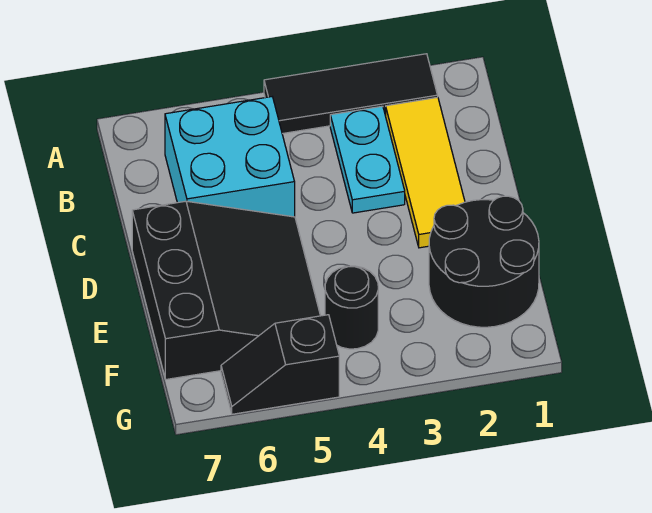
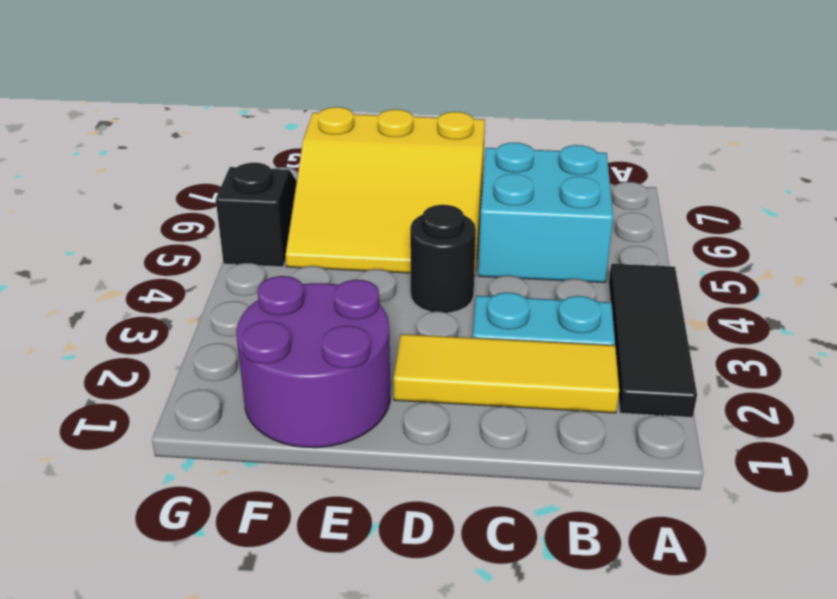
black slope D5:F7 level 1 top 7 -> yellow slope D5:F7 level 1 top 7
black round brick E1:F2 level 1 -> purple round brick E1:F2 level 1
black round brick F4 level 1 -> black round brick D4 level 1

